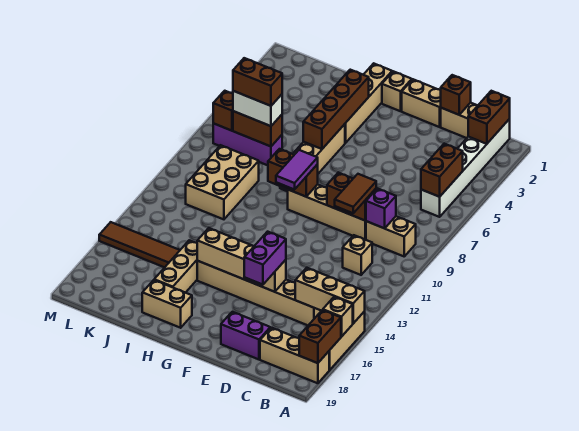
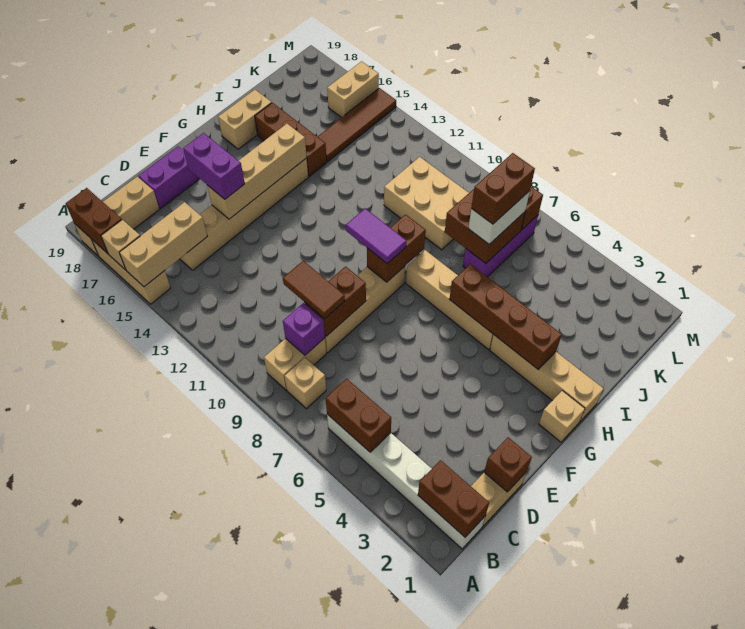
tan brick C11 level 1 -> tan brick B8 level 1
tan brick E1:F1 level 1 -> tan brick L16:M16 level 1
tan brick I15:I17 level 1 -> brown brick I15:I17 level 1
brown brick J7:K7 level 2 -> brown brick J7:K8 level 2

